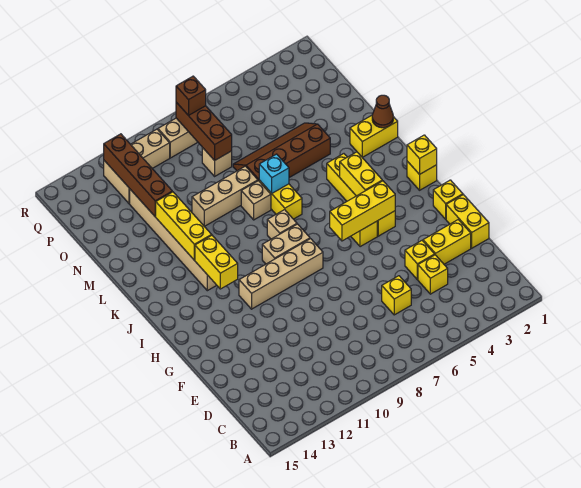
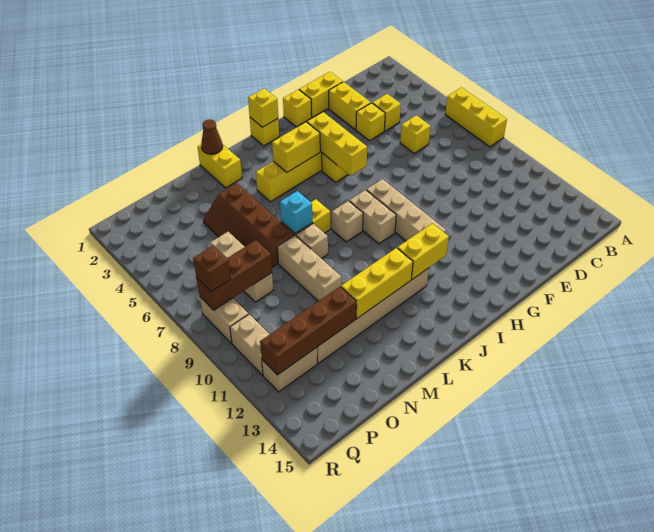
none -> yellow brick A6:A8 level 1
tan brick O8 level 1 -> tan brick O6:O8 level 1

